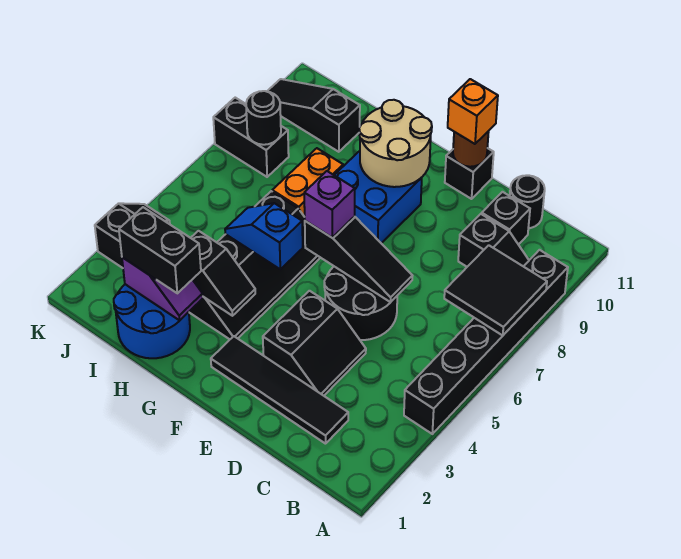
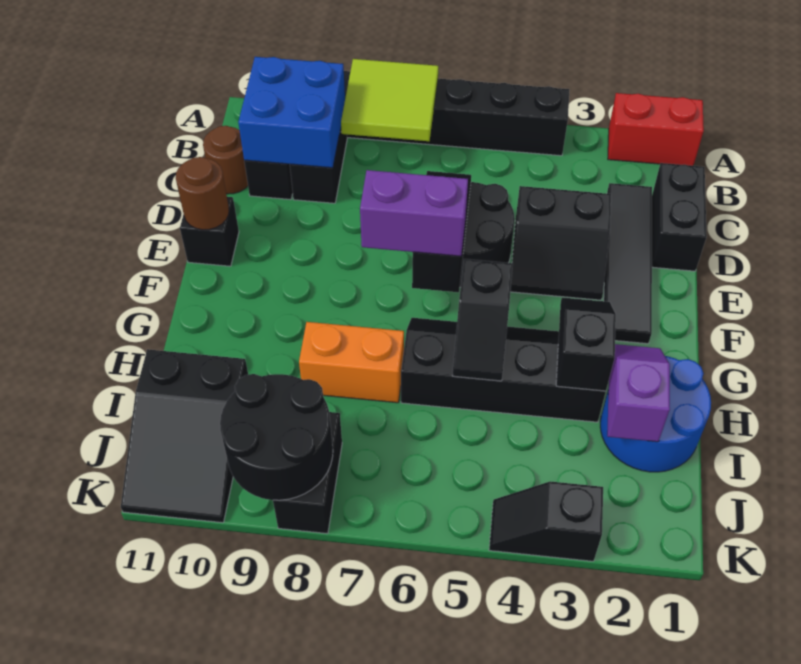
none -> red brick A1:A2 level 1
black tile A7:B8 level 2 -> lime tile A7:B8 level 2
black round brick C11 level 1 -> brown round brick C11 level 1
black slope D3:E4 level 1 top E -> black slope D3:E4 level 1 top D
orange brick E11 level 3 -> none
purple brick F6 level 3 -> purple brick F6:F7 level 3
blue brick F8:G9 level 1 -> blue brick B9:C10 level 2
tan round brick F9:G10 level 2 -> none
blue slope G5:H5 level 2 top G -> black slope G5:H5 level 2 top G
black brick H2:I2 level 3 -> black brick C1:D1 level 1
black slope I10:K10 level 1 top I -> black slope I10:K11 level 1 top I
black round brick J8 level 2 -> black round brick J8:K9 level 2

